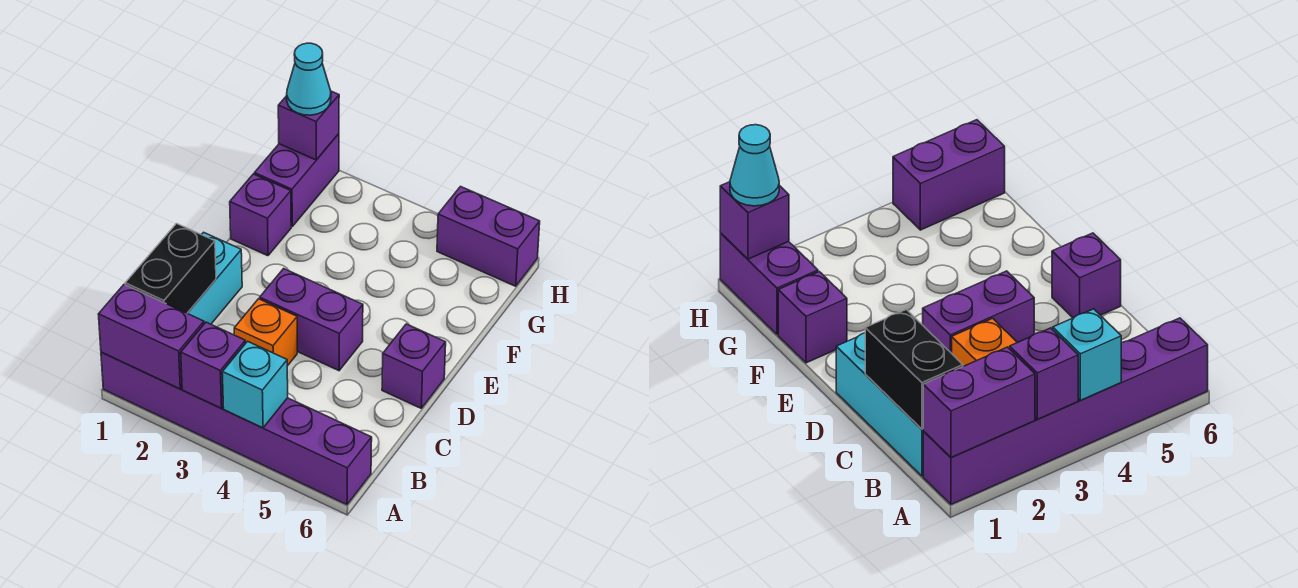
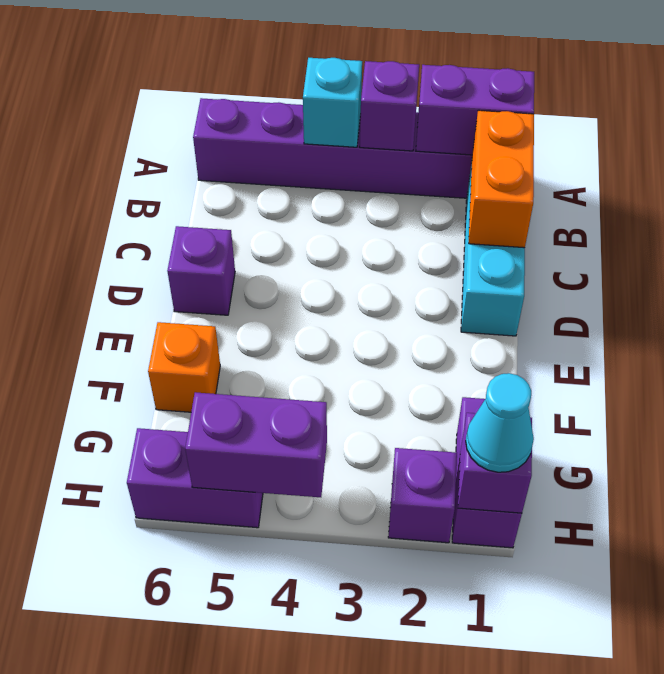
black brick B1:C1 level 2 -> orange brick B1:C1 level 2
orange brick C3 level 1 -> orange brick F6 level 1
purple brick D3:D4 level 1 -> purple brick H4:H5 level 2
purple brick F1 level 1 -> purple brick H2 level 1

